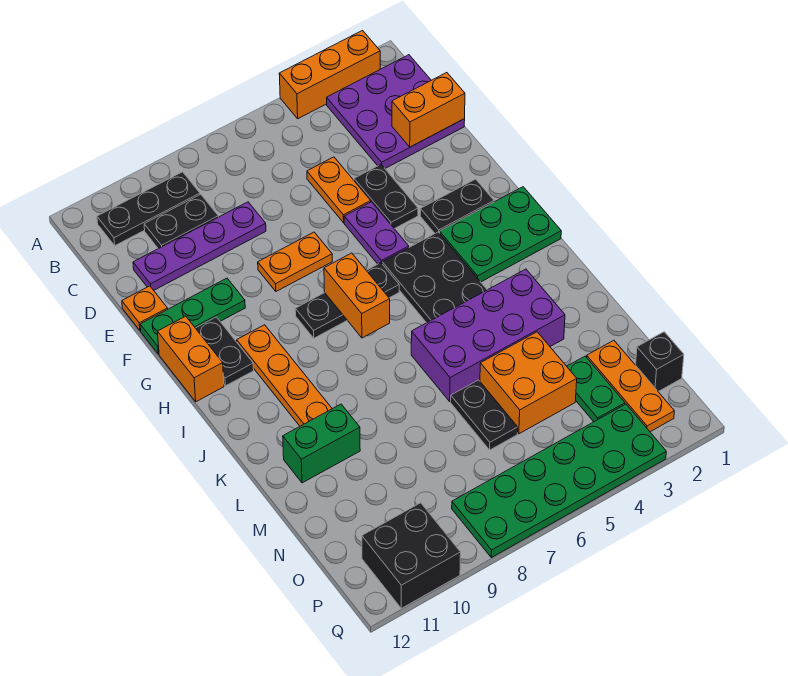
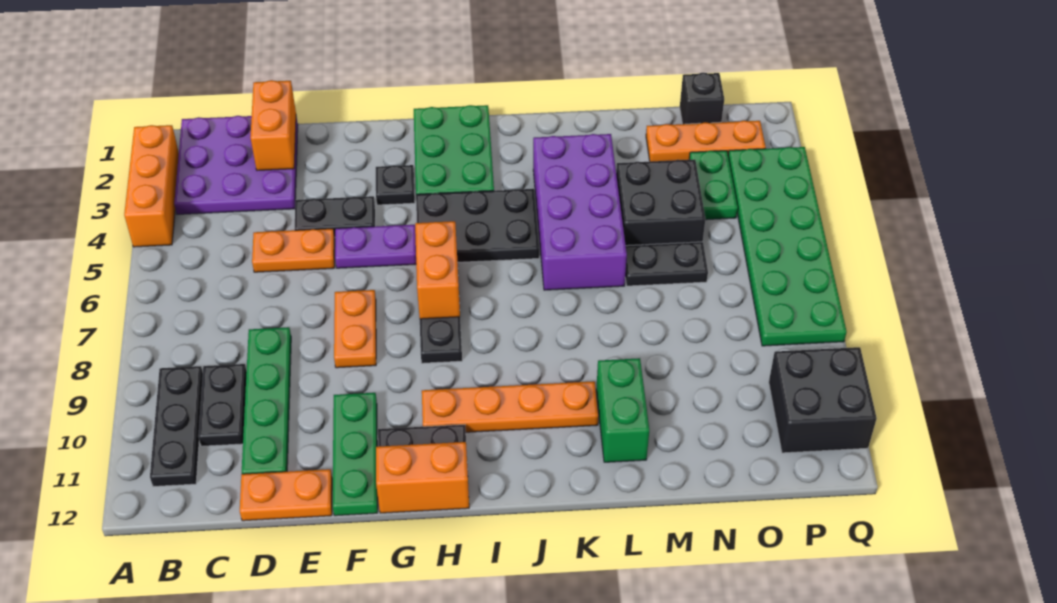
purple plate D8:D11 level 1 -> green plate D8:D11 level 1
orange plate E12 level 1 -> orange plate D12:E12 level 1
black plate G2:G3 level 1 -> black plate G3 level 1
orange brick H7:I7 level 2 -> orange brick H6:H7 level 2
orange brick M4:N5 level 1 -> black brick M4:N5 level 1
green plate N3:O3 level 1 -> green plate O3:O4 level 1

